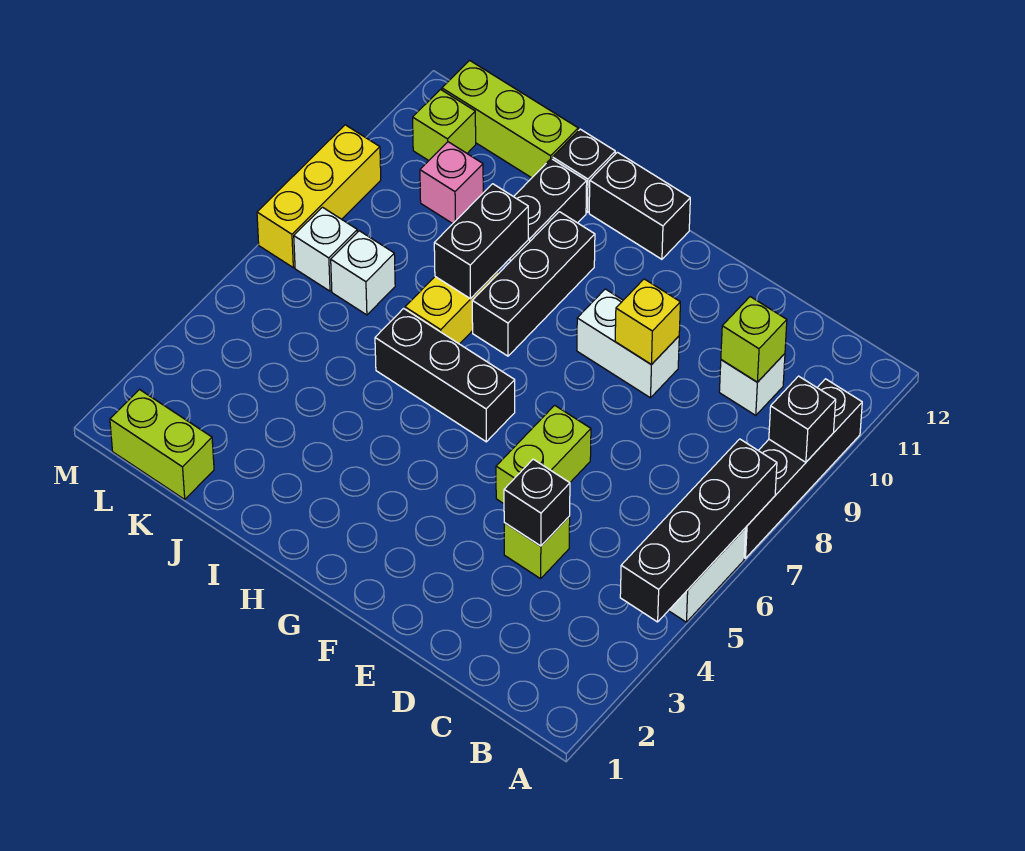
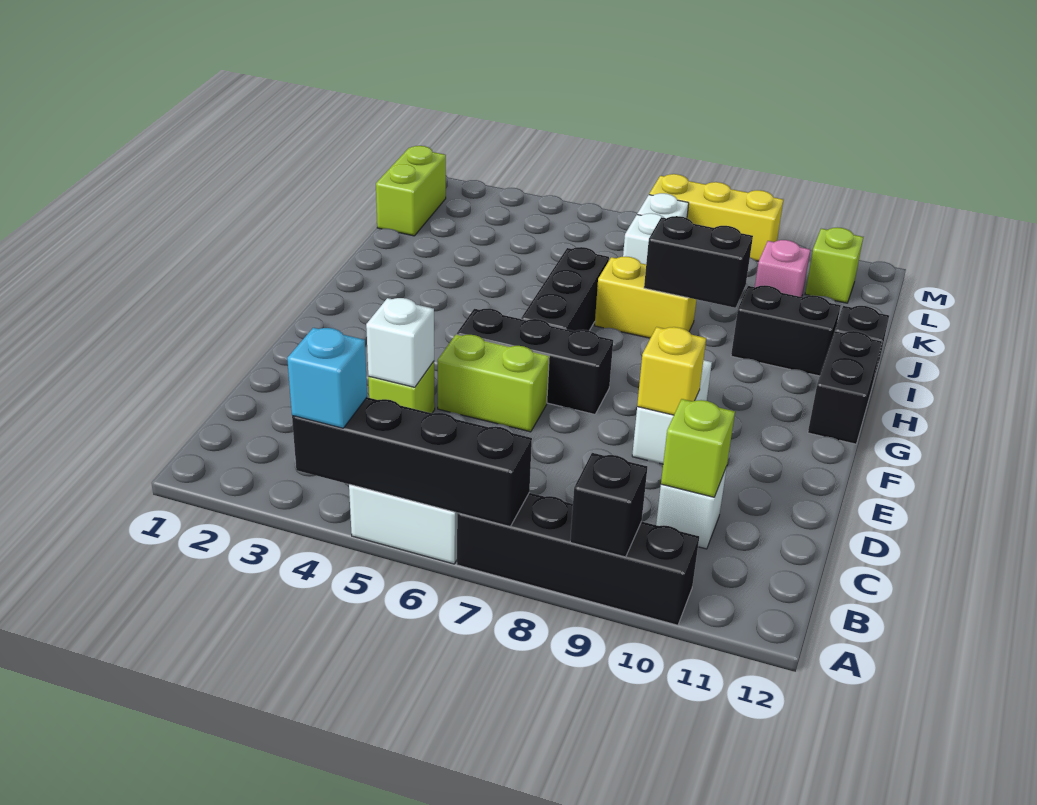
none -> cyan brick A4 level 3
black brick D4 level 2 -> white brick D4 level 2
black brick H8:H10 level 1 -> black brick F5:F7 level 1
lime brick J12:L12 level 1 -> none

